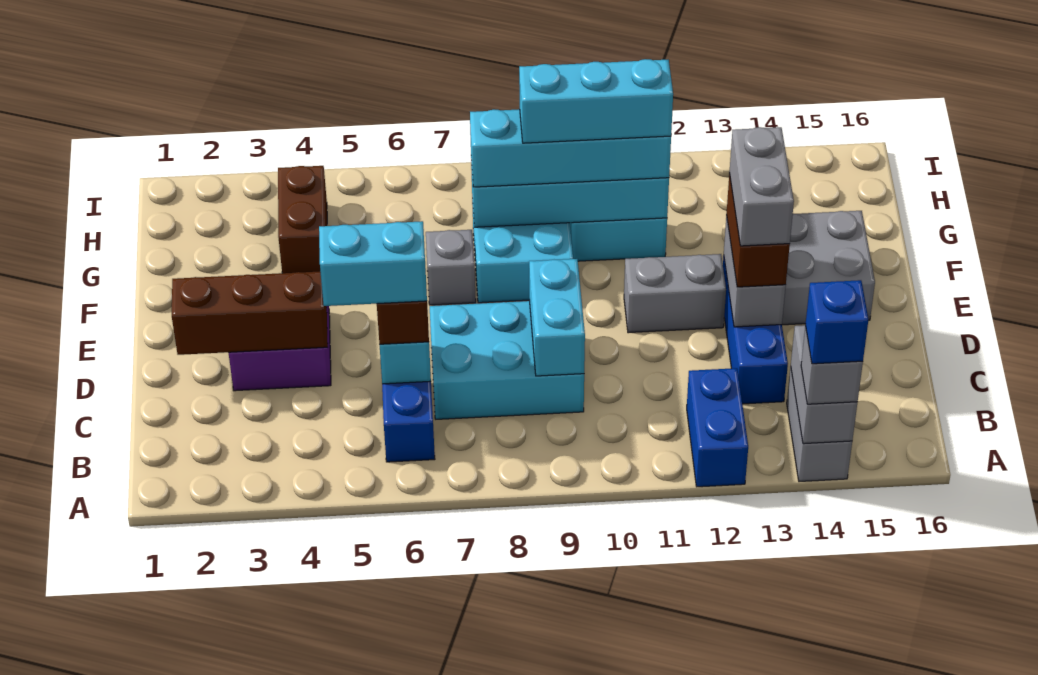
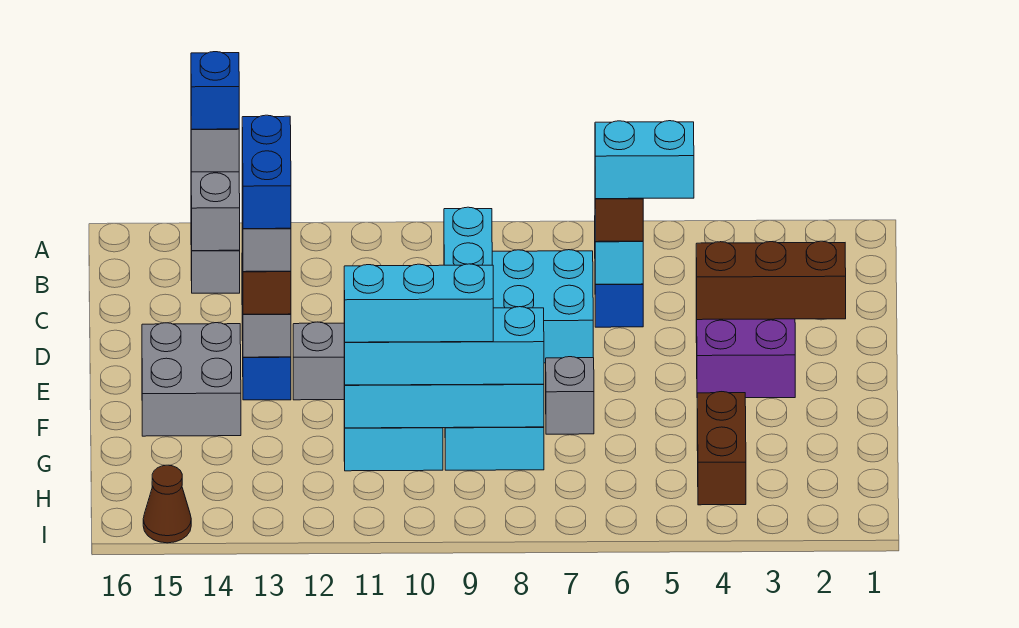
blue brick A12:B12 level 1 -> blue brick D13:E13 level 5
none -> brown cone I15 level 1

